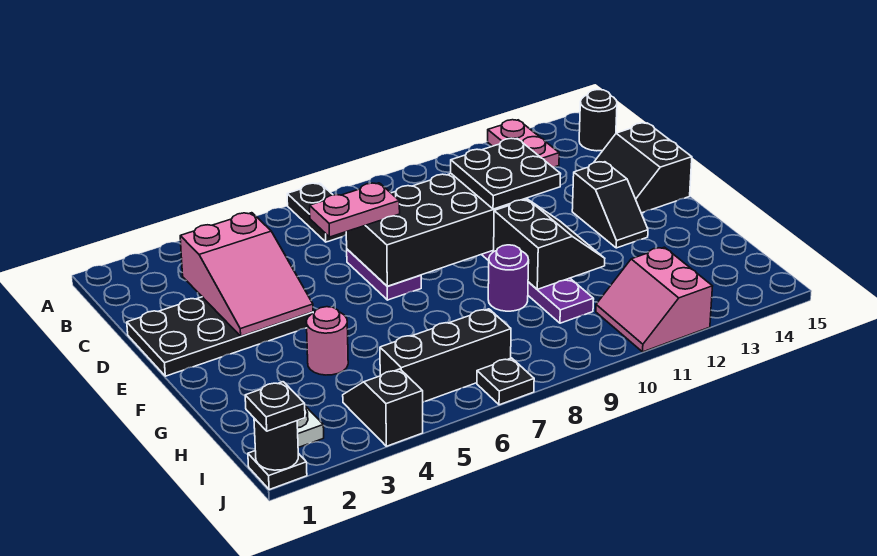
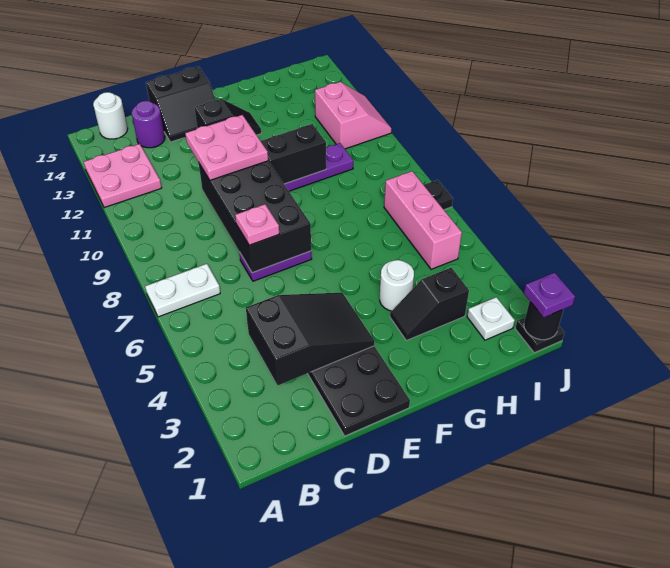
black plate A7:B7 level 1 -> white plate A7:B7 level 1
pink plate A13:B13 level 1 -> pink plate A12:B13 level 1
black round brick B15 level 1 -> white round brick B15 level 1
pink slope C3:E4 level 2 top C -> black slope C3:E4 level 2 top C
pink plate D6:D7 level 3 -> pink plate D7 level 3
black plate D10:E11 level 3 -> pink plate D10:E11 level 3
pink round brick G4 level 1 -> white round brick G4 level 1
purple round brick G9 level 1 -> purple round brick C14 level 1
black slope I4:J4 level 1 top J -> black slope G3:H3 level 1 top H
black brick I5:I7 level 1 -> pink brick I5:I7 level 1
pink slope I11:J12 level 1 top 12 -> pink slope I11:J12 level 1 top I
black plate J1 level 3 -> purple plate J1 level 3

